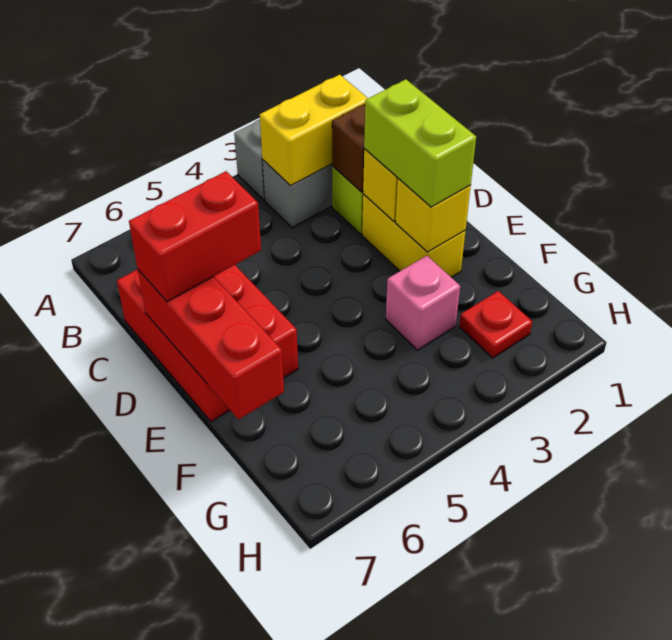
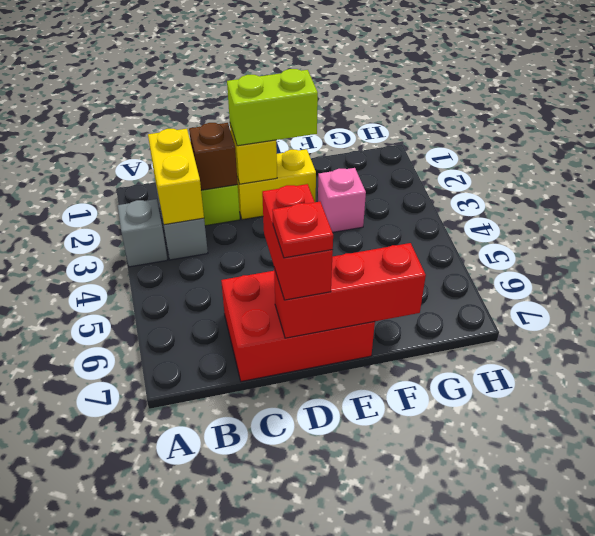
yellow brick E2 level 2 -> none
red plate G2 level 1 -> red plate D7 level 4

